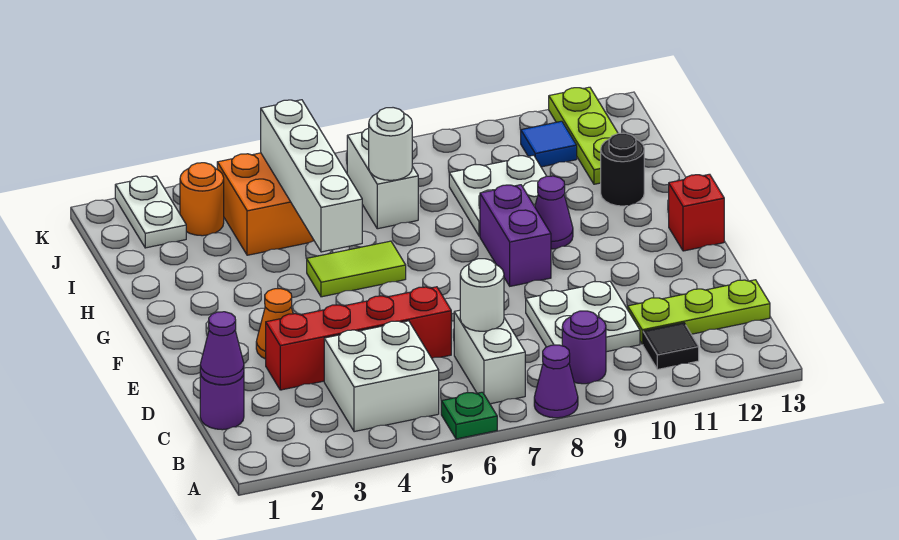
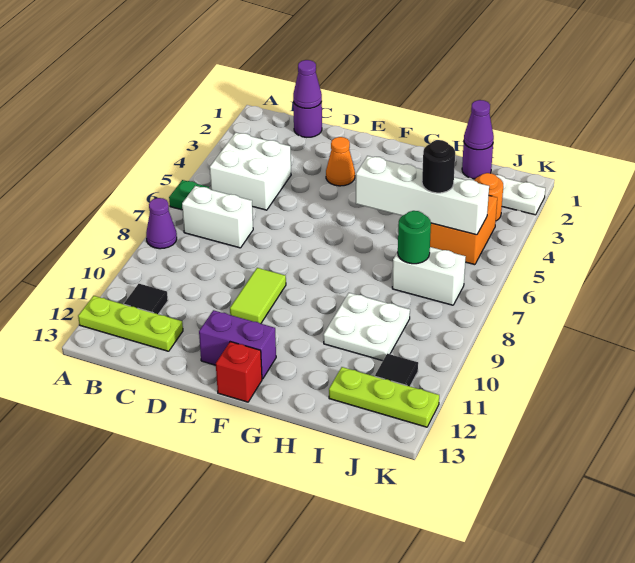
purple round brick B9 level 1 -> purple round brick I1 level 1
white round brick C7 level 2 -> none
white plate C9:D10 level 1 -> none
lime plate C11:C13 level 1 -> lime plate A12:C12 level 1
red brick D3:D6 level 1 -> none
purple brick F9:G9 level 1 -> purple brick E12:F12 level 1
lime tile G5:G6 level 1 -> lime tile E9:E10 level 1
purple cone G10 level 1 -> purple cone I1 level 2
black round brick H12 level 1 -> black round brick I5 level 3
white round brick I7 level 2 -> green round brick I7 level 2
blue tile J11 level 1 -> black tile J11 level 1

